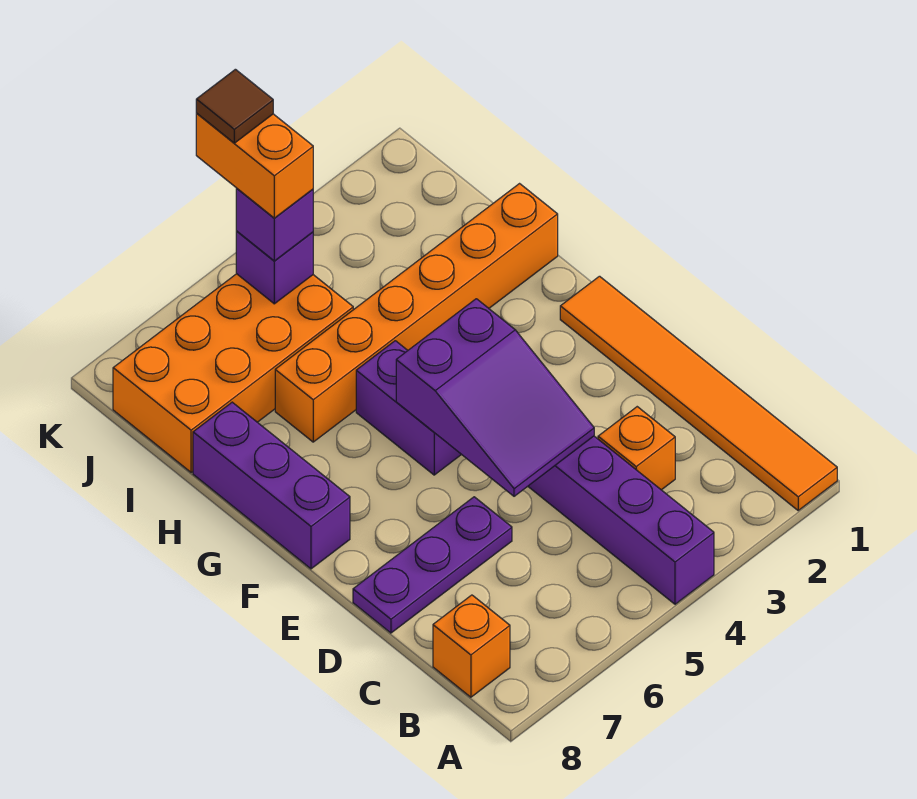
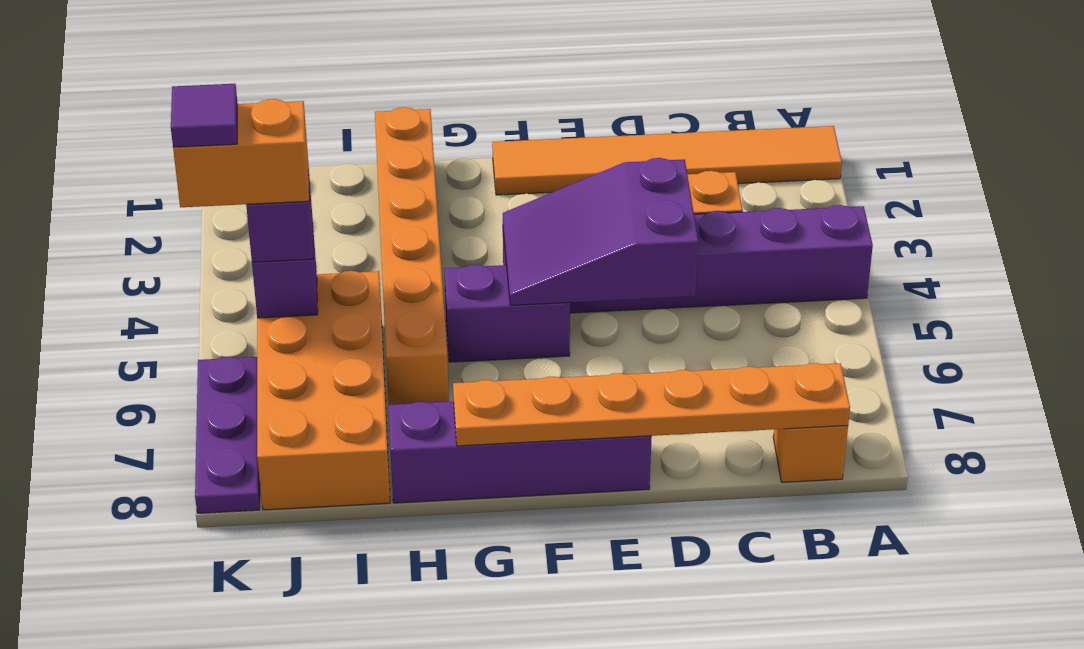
none -> orange plate B8:G8 level 2
purple slope D4:F5 level 2 top F -> purple slope D4:F5 level 2 top D
purple plate D6:D8 level 1 -> purple plate K6:K8 level 1
purple brick F8:H8 level 1 -> purple brick E8:H8 level 1
brown tile K5 level 5 -> purple tile K5 level 5

